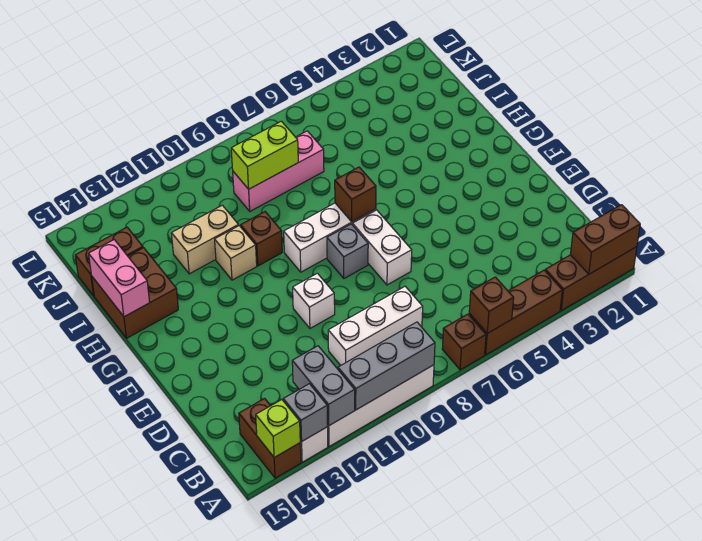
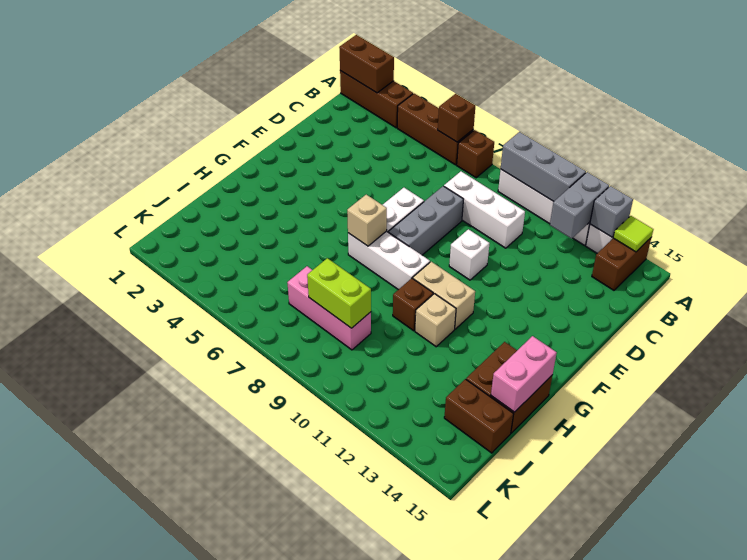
lime brick A14 level 2 -> lime tile A14 level 2
grey brick F8 level 1 -> grey brick D8:F8 level 1
brown brick G7 level 2 -> tan brick G7 level 2
tan brick I11:I12 level 1 -> tan brick G10:G11 level 1

